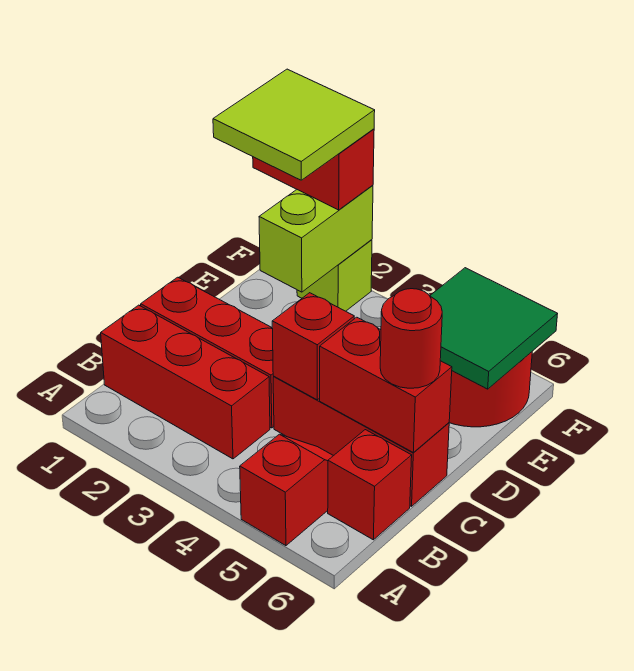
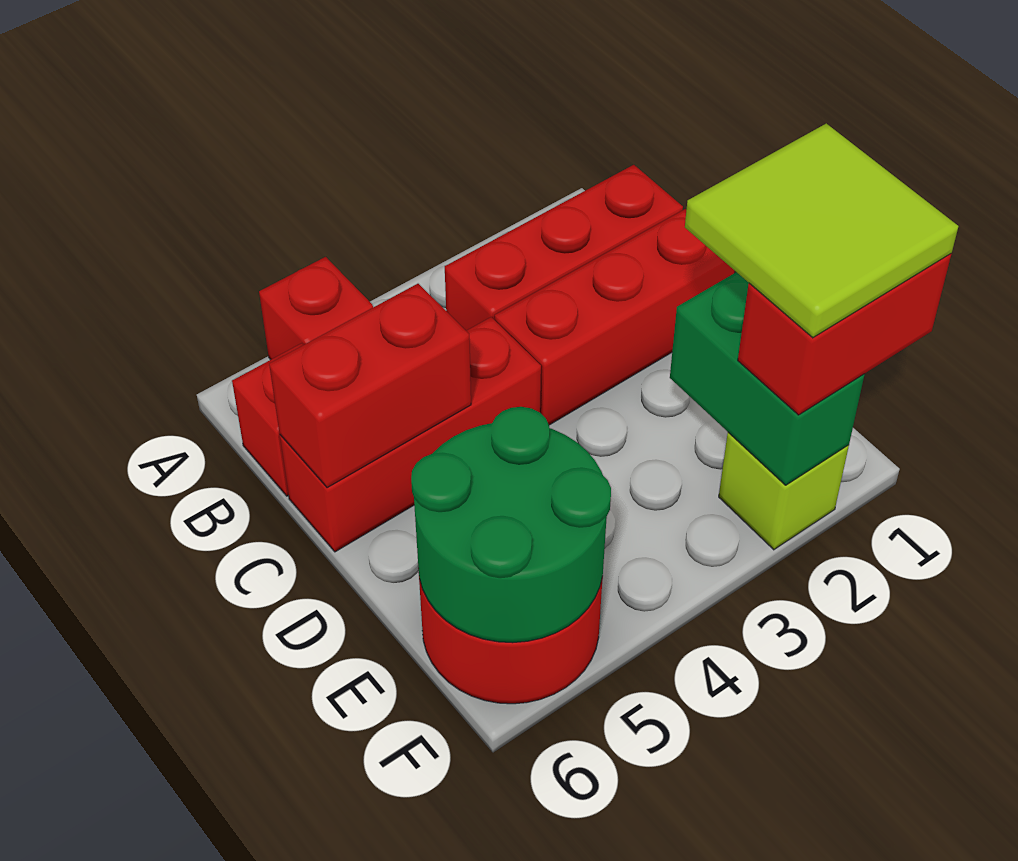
red brick C4 level 2 -> none
red round brick C6 level 3 -> none
lime brick E2:F2 level 2 -> green brick E2:F2 level 2
green tile E5:F6 level 2 -> green round brick E5:F6 level 2

